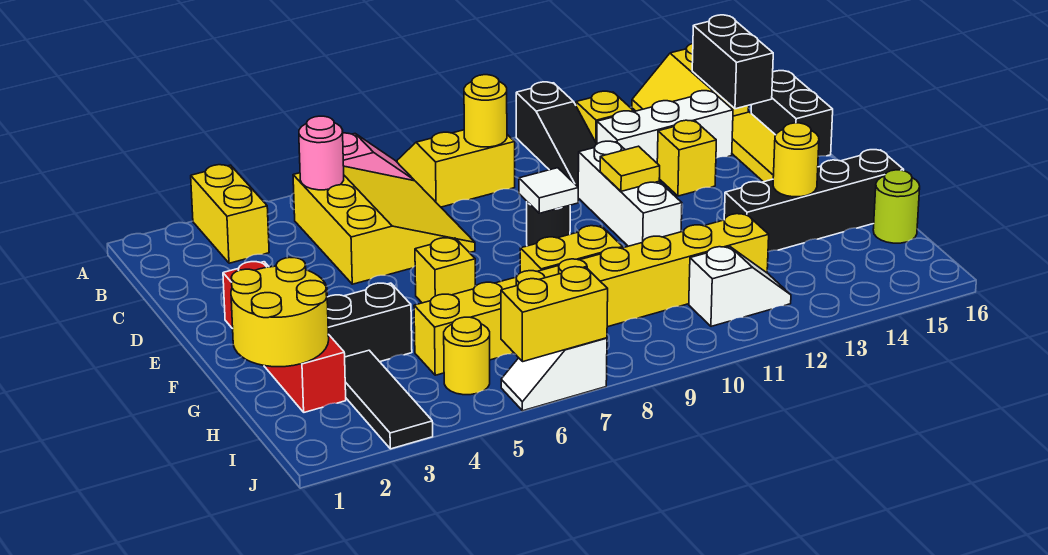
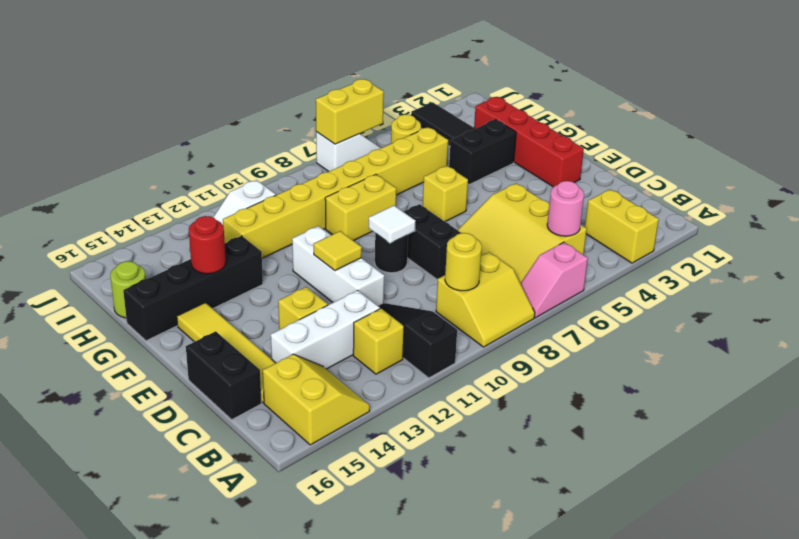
black brick B15:C15 level 2 -> black brick D8:E8 level 1
yellow round brick G1:H2 level 2 -> none
yellow round brick G14 level 2 -> red round brick G14 level 2

